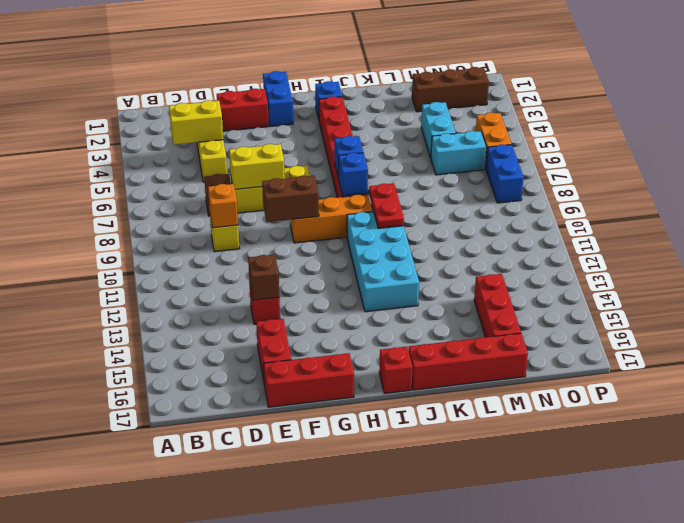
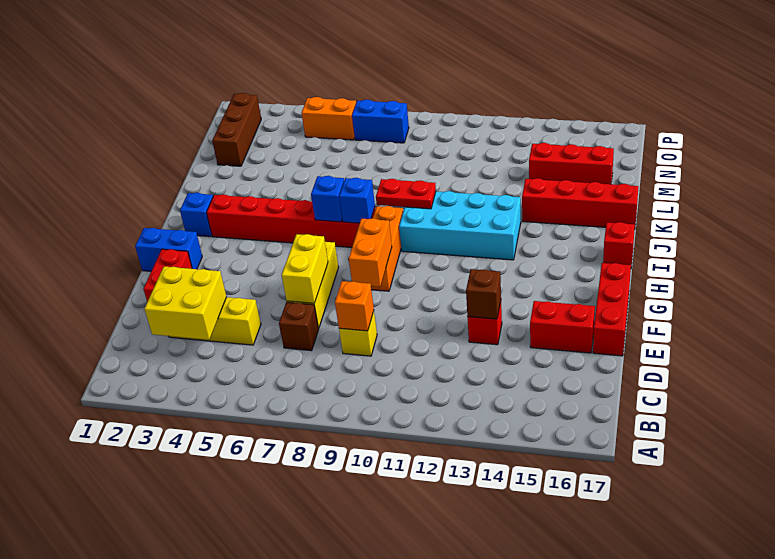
yellow brick C4:D4 level 2 -> yellow brick C3:D4 level 2
brown brick F9:G9 level 2 -> orange brick F9:G9 level 2
red brick J17:M17 level 1 -> red brick K14:K17 level 1
cyan brick M4:M5 level 1 -> none
cyan brick M6:N6 level 1 -> none

